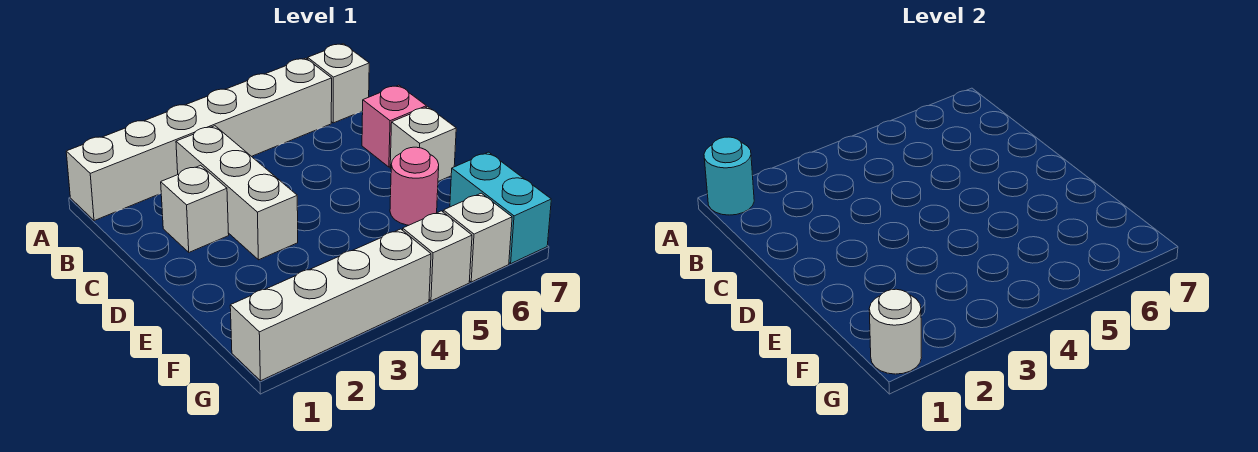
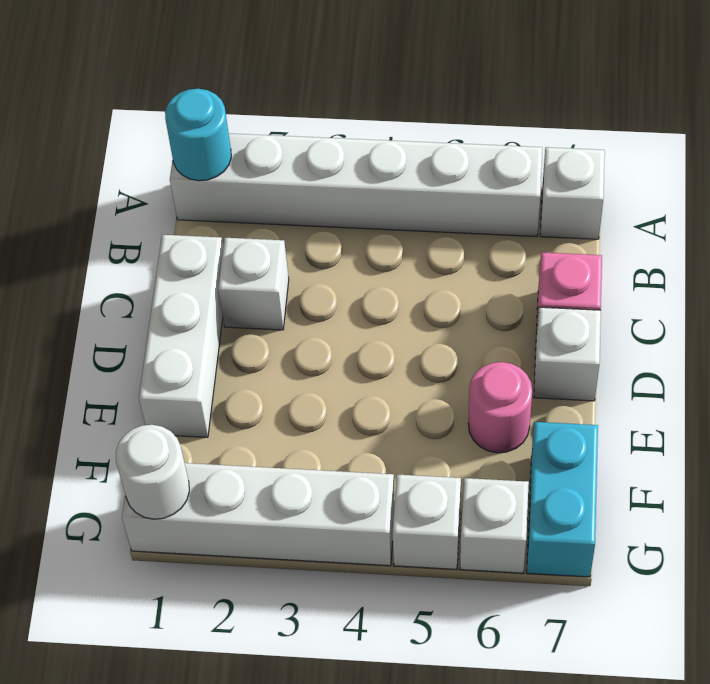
white brick B3:D3 level 1 -> white brick C1:E1 level 1

